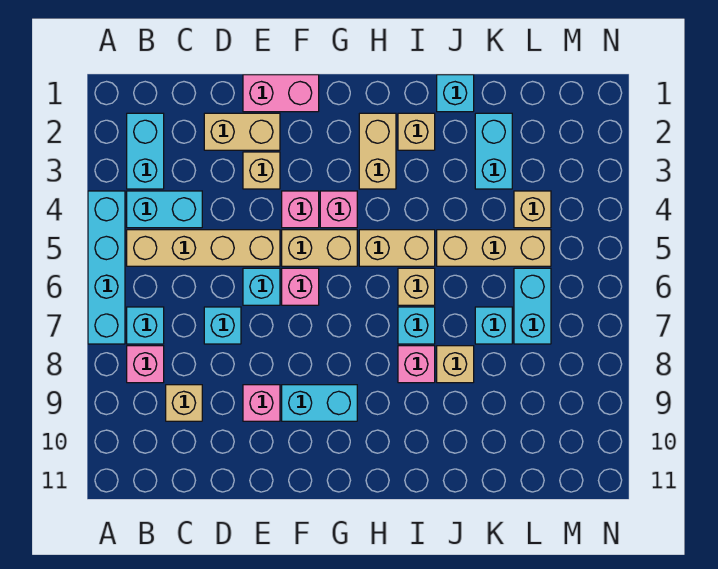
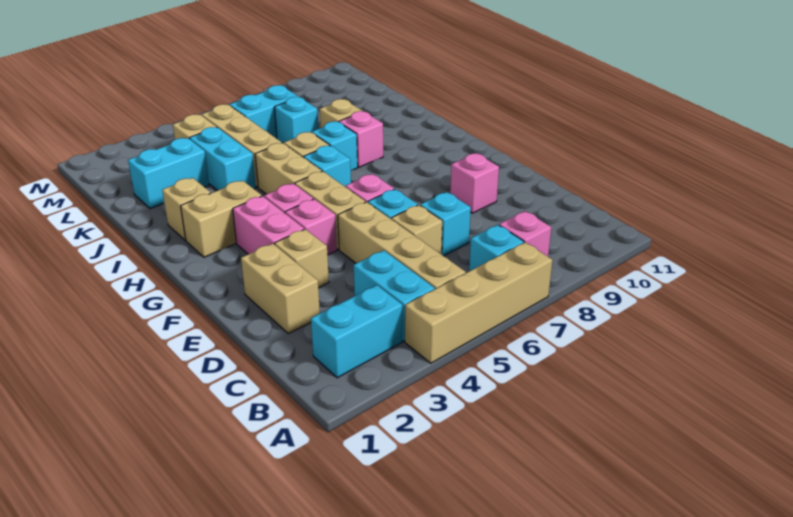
cyan brick A4:A7 level 1 -> tan brick A4:A7 level 1
tan brick C9 level 1 -> tan brick D6 level 1
pink brick E1:F1 level 1 -> pink brick F3:G3 level 1
cyan brick F9:G9 level 1 -> cyan brick J4:K4 level 1
cyan brick J1 level 1 -> cyan brick H6 level 1

